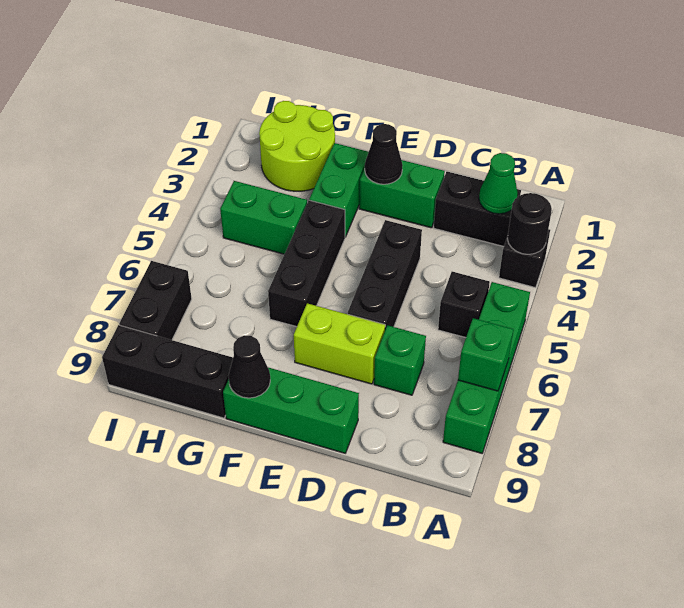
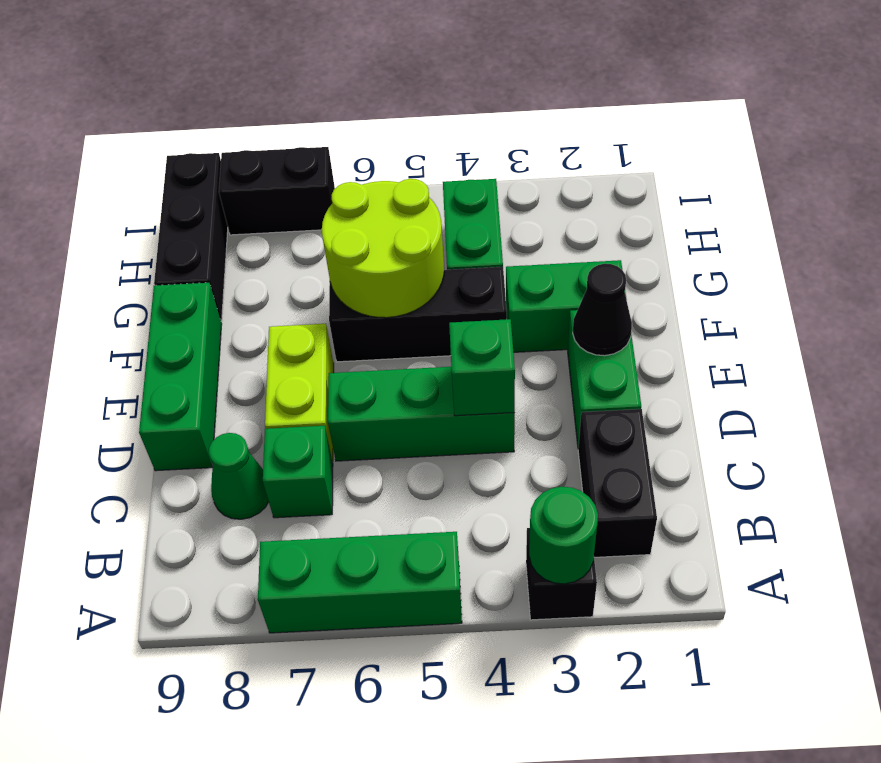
black round brick A3 level 2 -> green round brick A3 level 2
green brick A5:A8 level 1 -> green brick A5:A7 level 1
green brick A7 level 2 -> green brick D4 level 2
green cone B2 level 2 -> green cone C8 level 1
black brick B5 level 1 -> none
black brick D4:D6 level 1 -> green brick D4:D6 level 1
black cone F9 level 2 -> none
lime round brick G1:H2 level 1 -> lime round brick F5:G6 level 2

